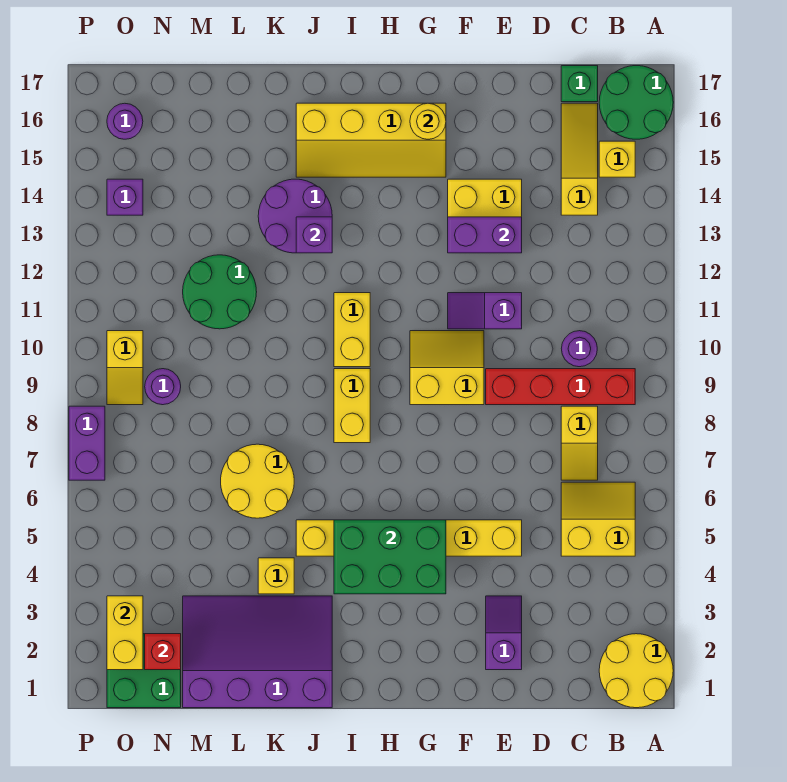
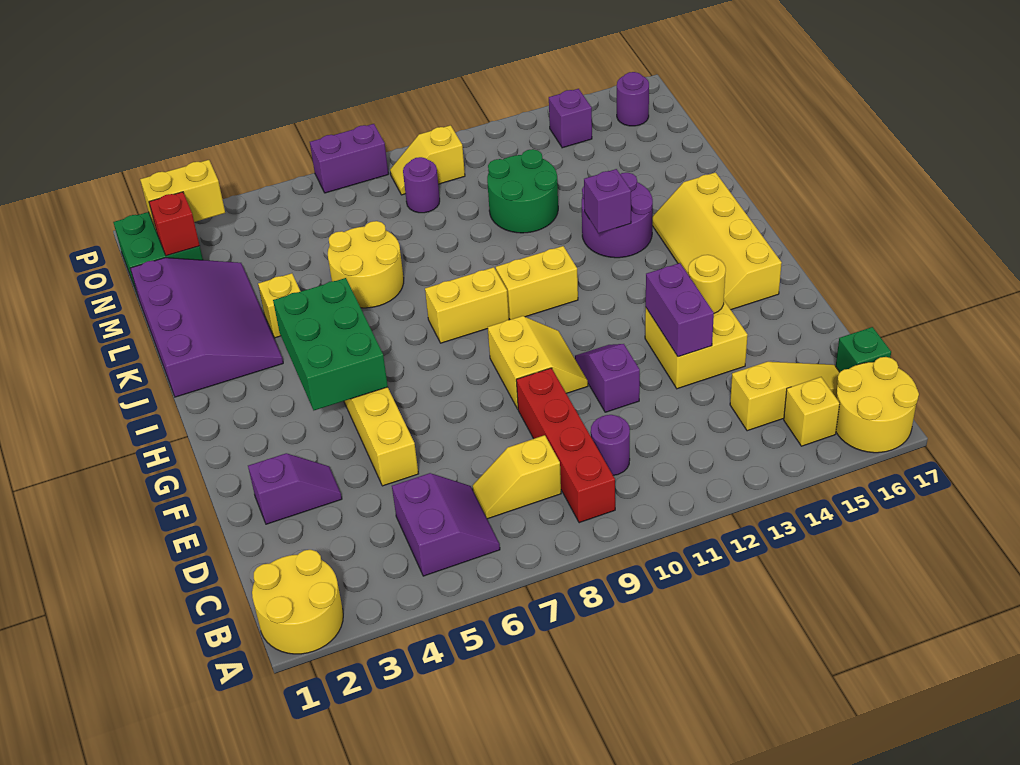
green round brick A16:B17 level 1 -> yellow round brick A16:B17 level 1
yellow slope B5:C6 level 1 top 5 -> purple slope B5:C6 level 1 top 5
yellow round brick G16 level 2 -> yellow round brick F14 level 2

